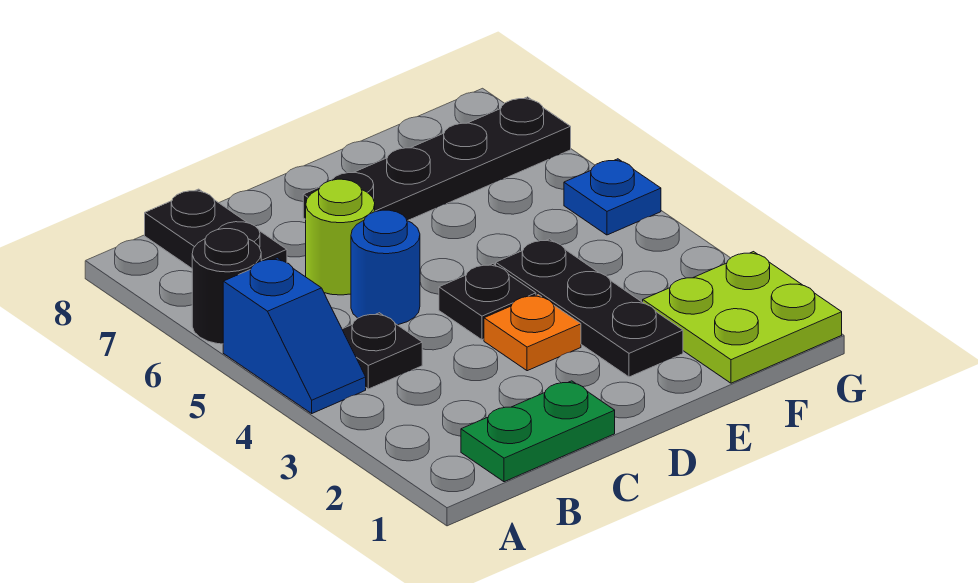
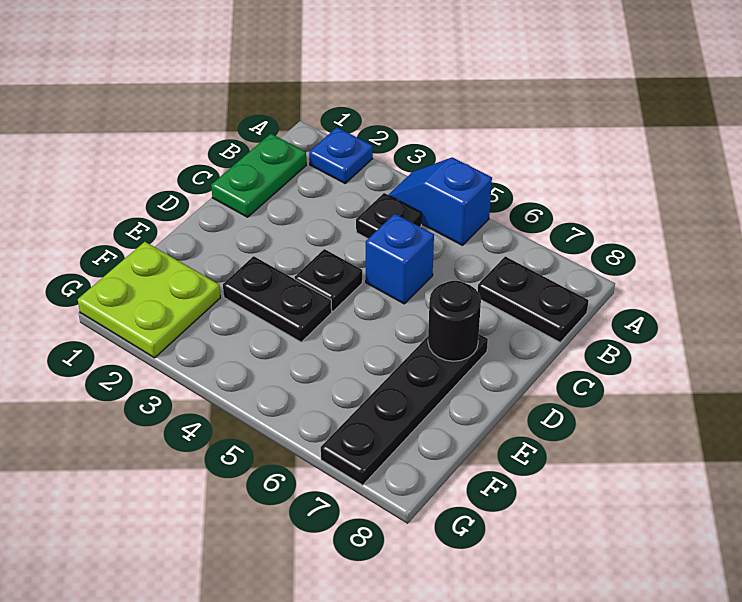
black round brick A6 level 1 -> black round brick D7 level 2
blue round brick C5 level 1 -> blue brick C5 level 1
lime round brick C6 level 1 -> none
orange plate D3 level 1 -> none
black plate E2:E4 level 1 -> black plate E3:E4 level 1
blue plate G5 level 1 -> blue plate A2 level 1

